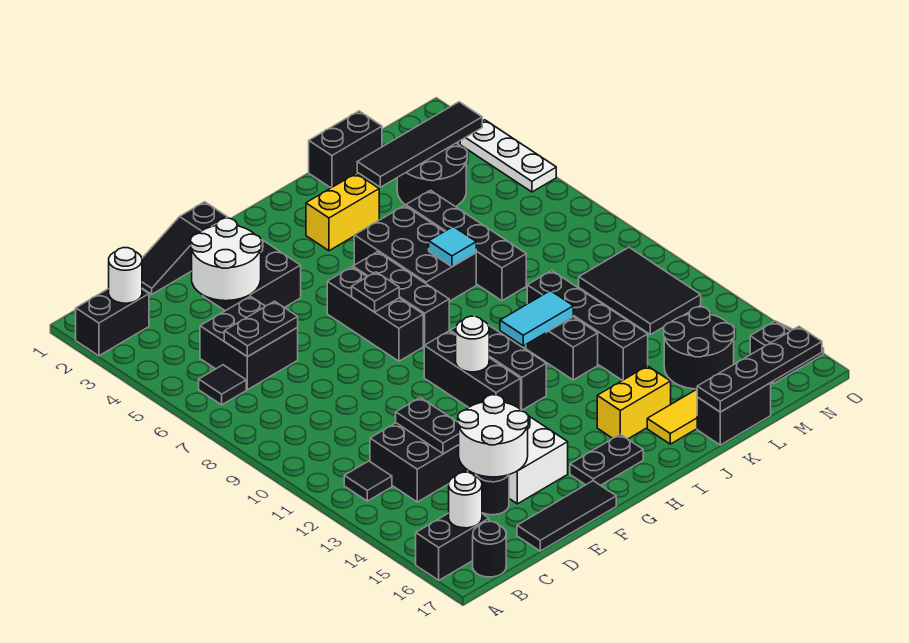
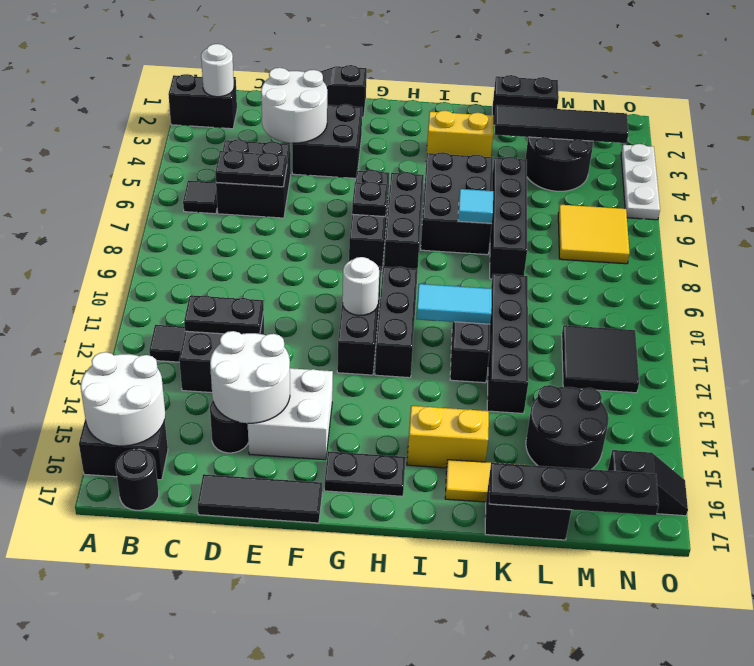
white round brick B16 level 2 -> white round brick A15:B16 level 2
black plate D12:D13 level 2 -> black plate C12:D12 level 2
none -> yellow tile M6:N7 level 1
black tile M10:N12 level 1 -> black tile M11:N12 level 1

